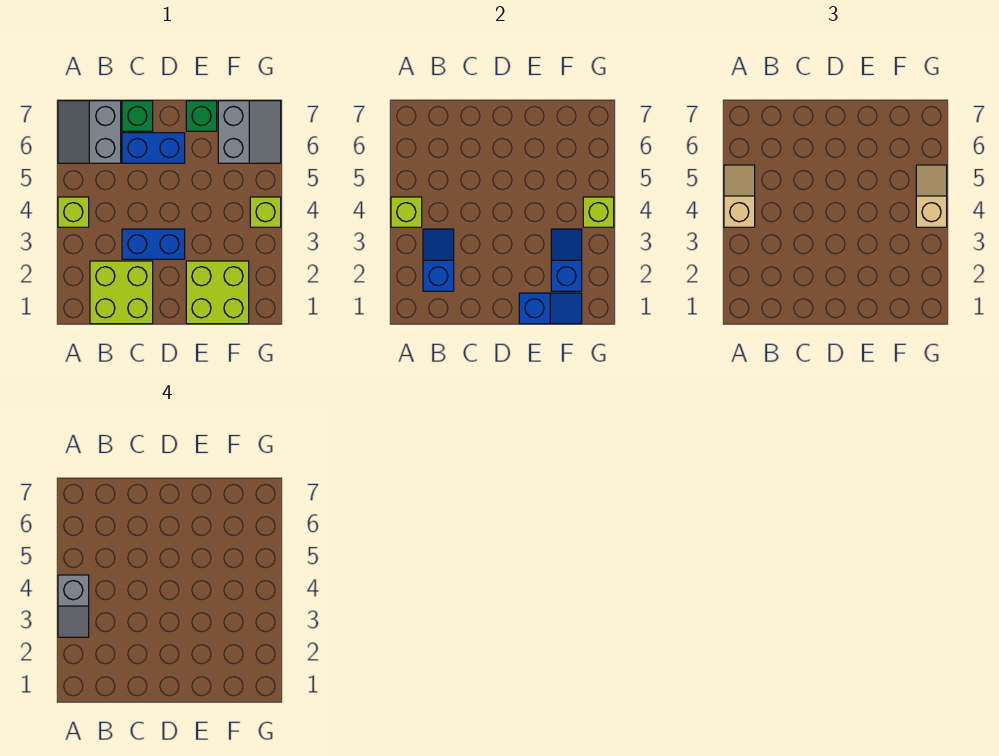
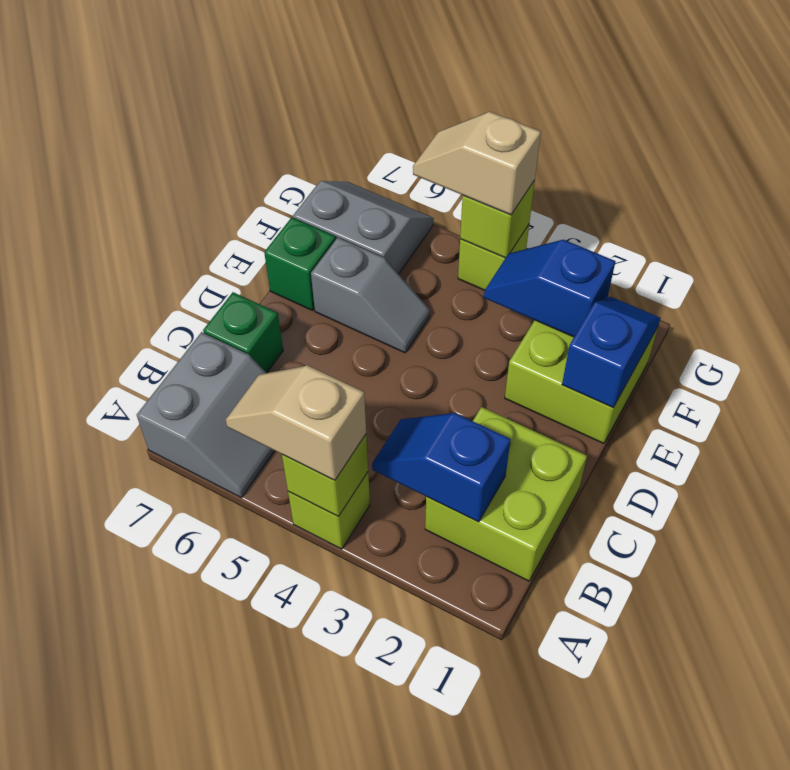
grey slope A3:A4 level 4 top 4 -> grey slope E5:E6 level 1 top 6
grey slope A6:B7 level 1 top B -> grey slope A6:B7 level 1 top 7
blue brick C3:D3 level 1 -> none
blue brick C6:D6 level 1 -> none

